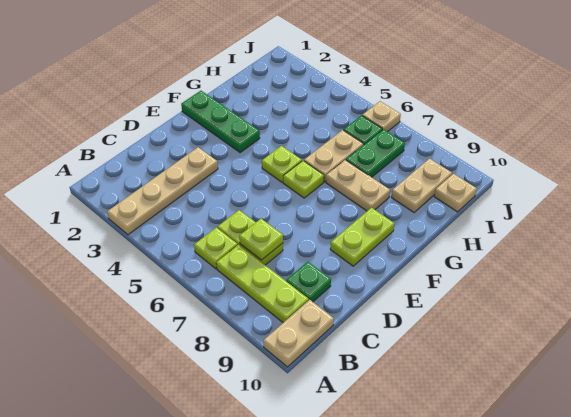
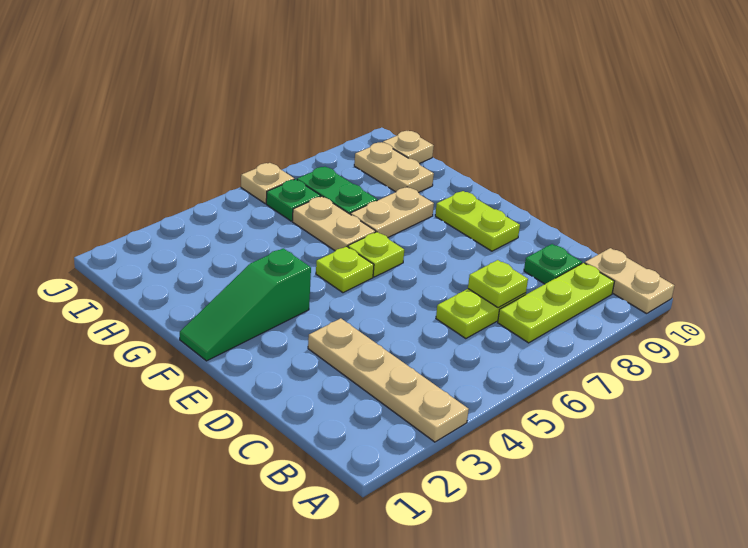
lime plate B6 level 1 -> none
green plate F1:F3 level 1 -> green slope F1:F3 level 1 top 3

